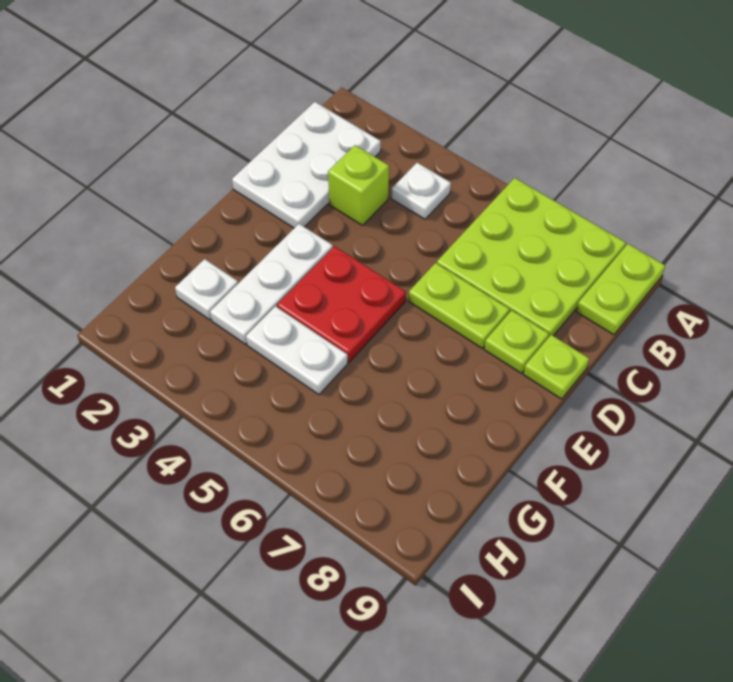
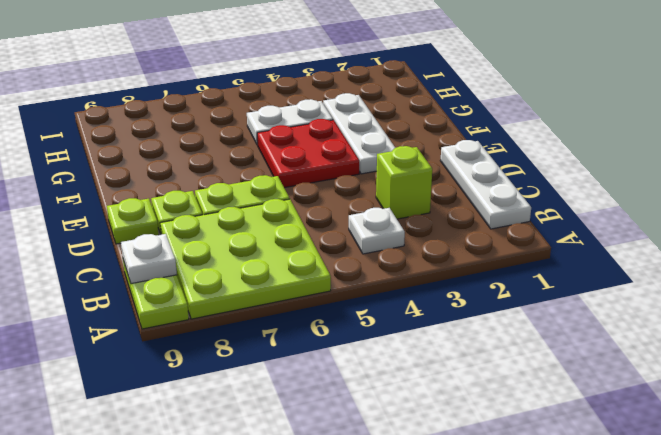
white plate B1:D2 level 1 -> white plate B1:D1 level 1
white plate G2 level 1 -> white plate B9 level 2

